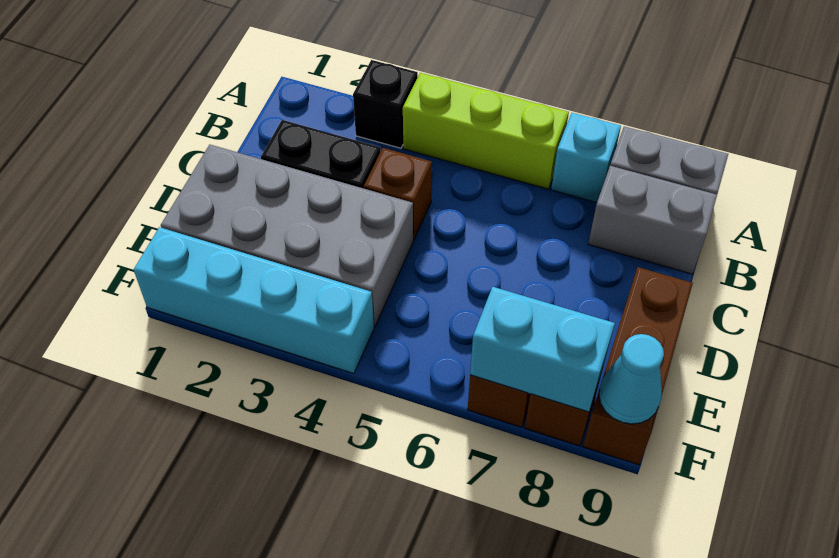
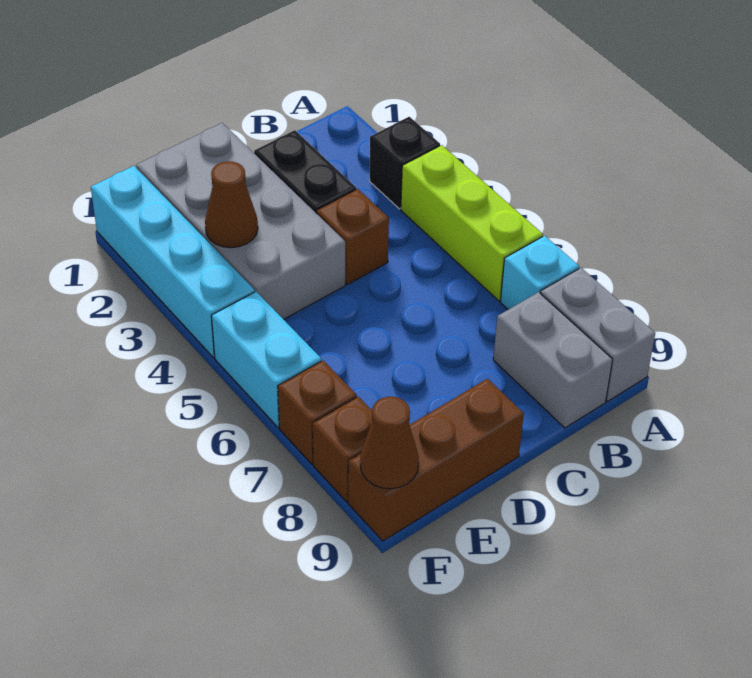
none -> brown cone E3 level 2
cyan brick F7:F8 level 2 -> cyan brick F5:F6 level 1
cyan cone F9 level 2 -> brown cone F9 level 2

